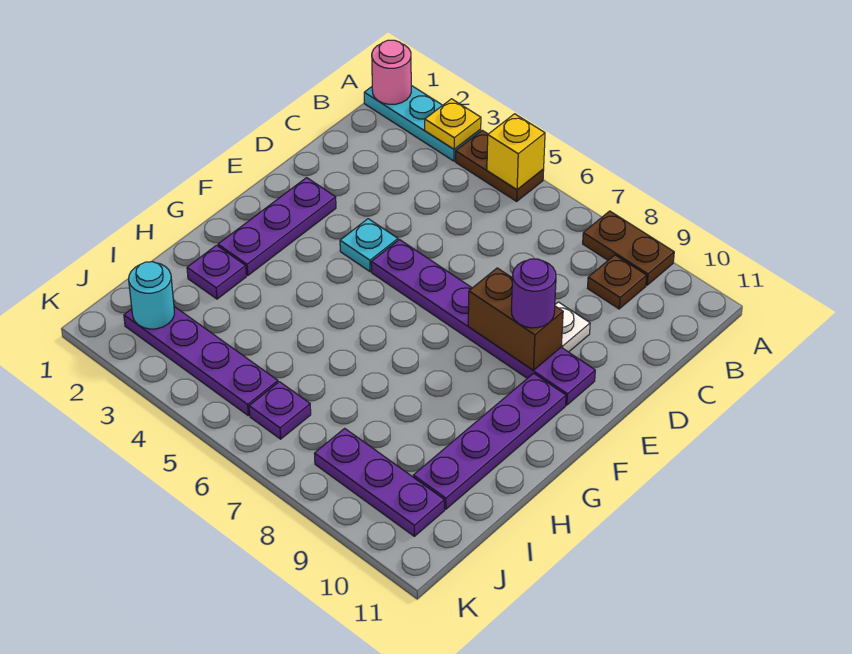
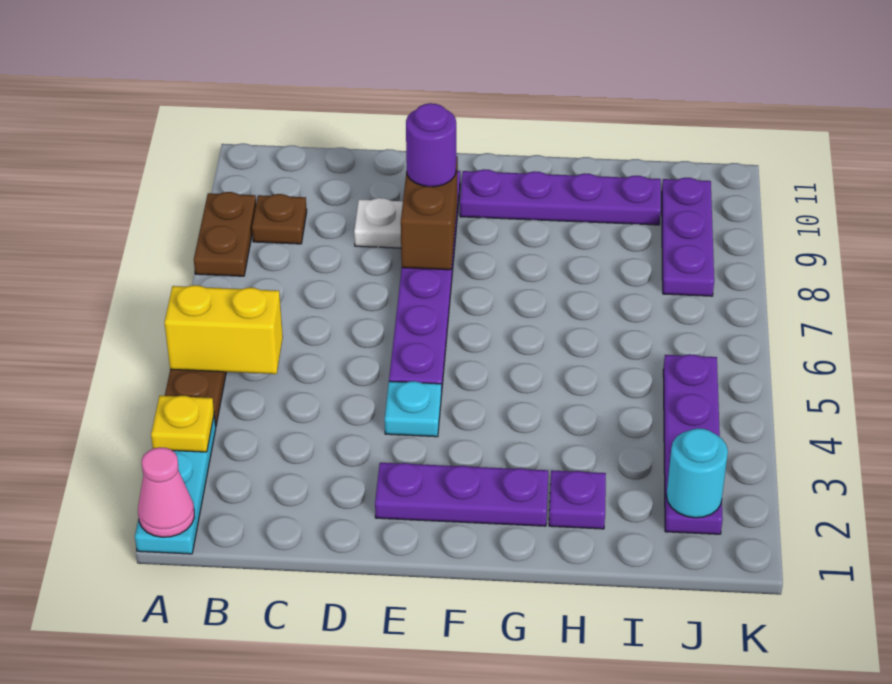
pink round brick A1 level 2 -> pink cone A1 level 2
yellow brick A5 level 2 -> yellow brick A5:B5 level 2
purple plate J6 level 1 -> none

